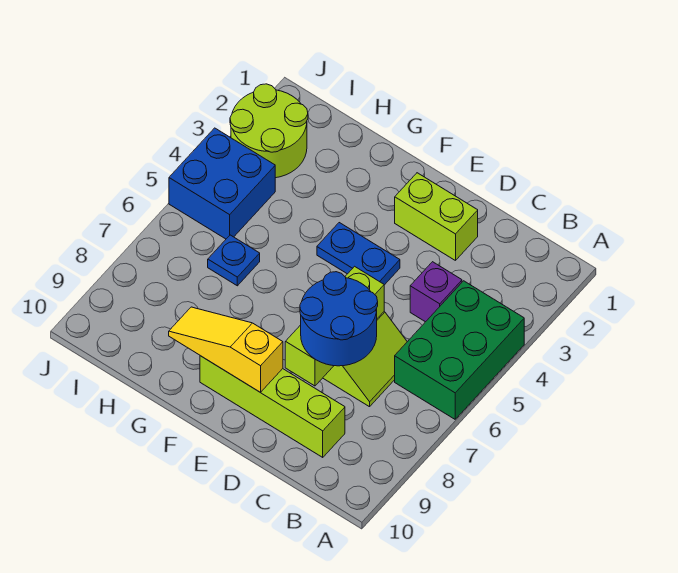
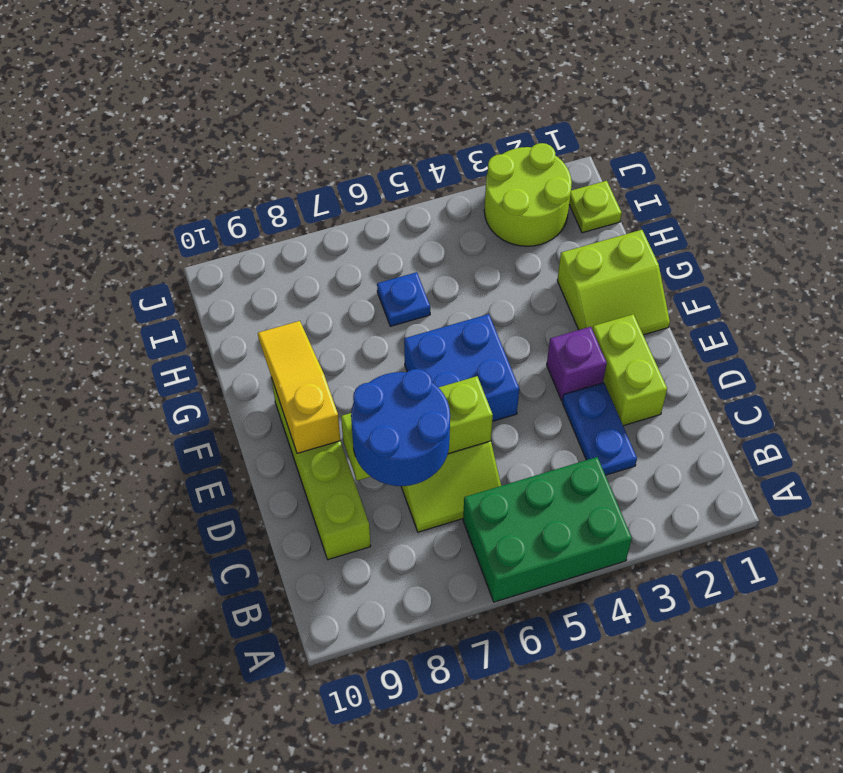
purple brick C4 level 1 -> purple brick E3 level 1
blue plate E4:F4 level 1 -> blue plate C3:D3 level 1
none -> lime slope F1:G2 level 1 top G
none -> lime plate I1 level 1
blue brick I4:J5 level 1 -> blue brick E5:F6 level 1

